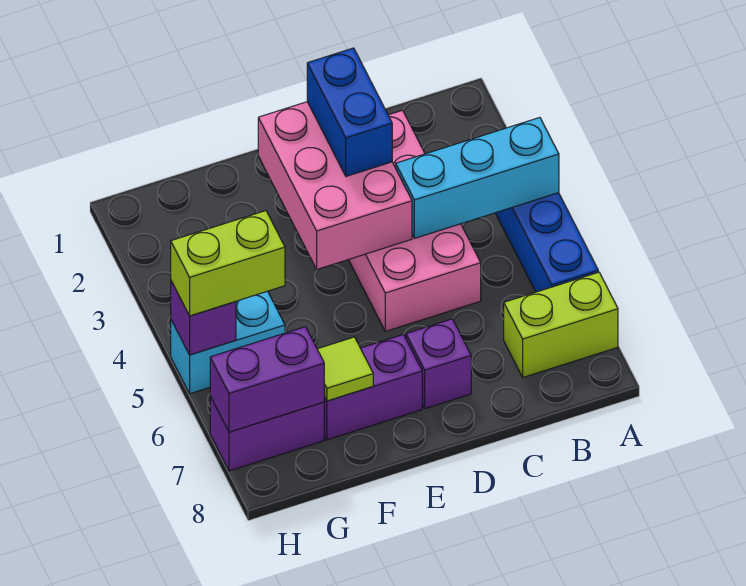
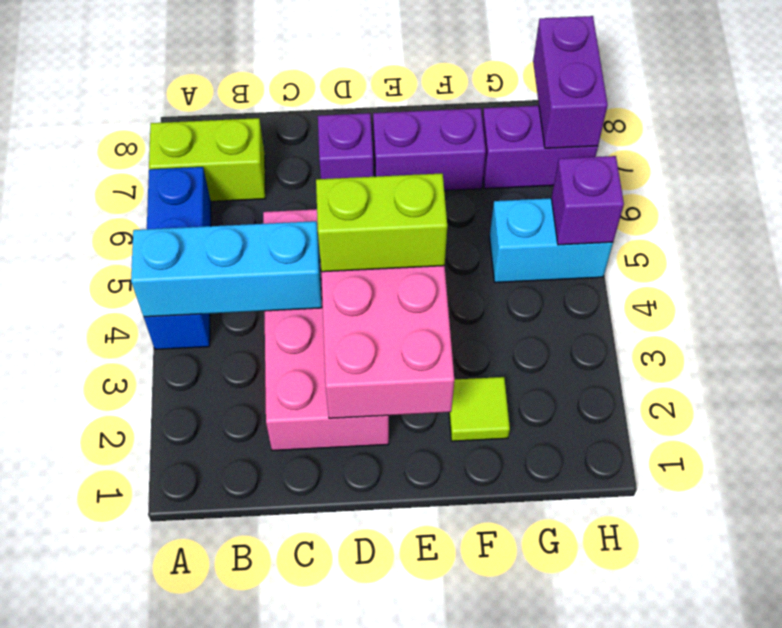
blue brick D2:D3 level 3 -> none
lime tile F7 level 2 -> lime tile F2 level 1
lime brick G5:H5 level 3 -> lime brick D4:E4 level 3
purple brick G7:H7 level 2 -> purple brick H7:H8 level 2

